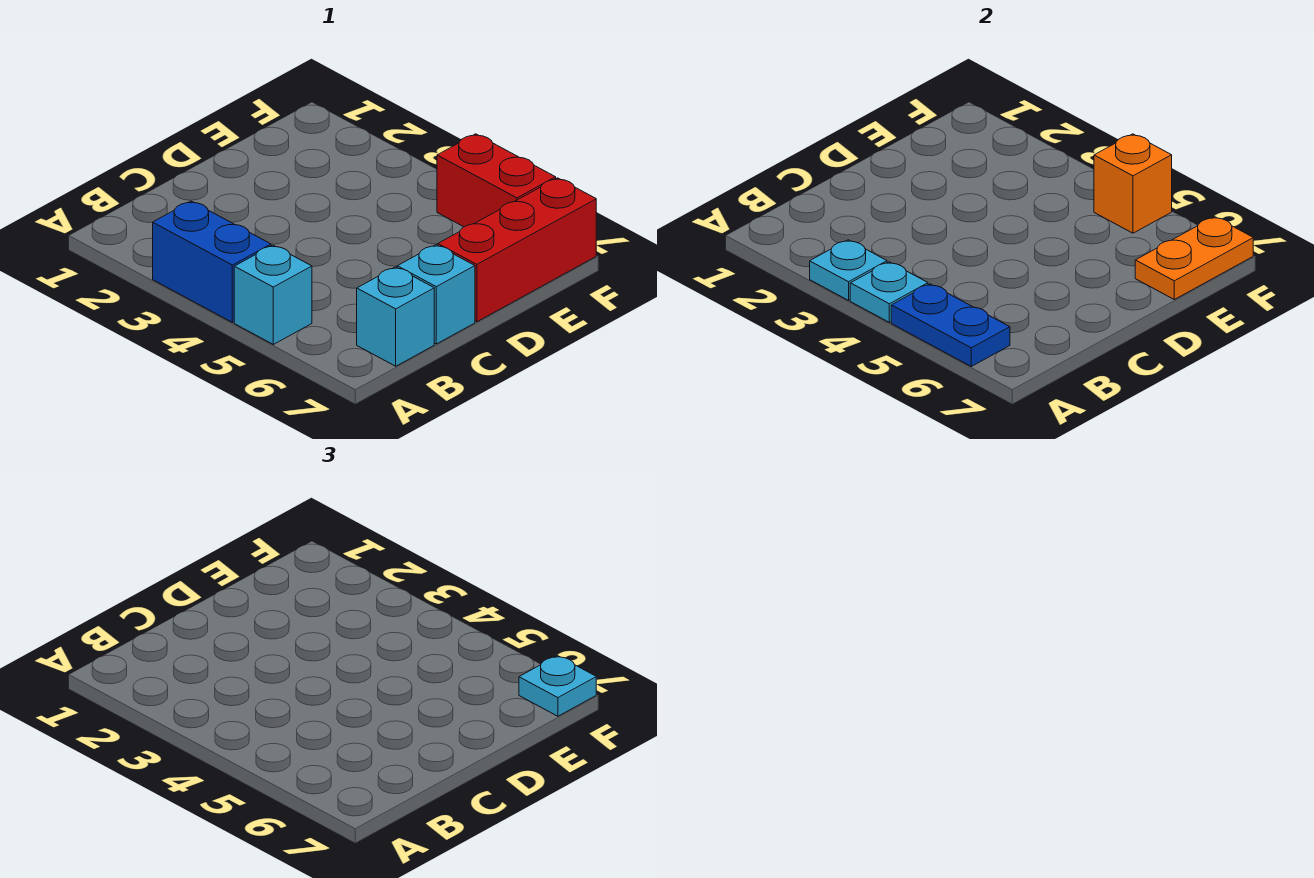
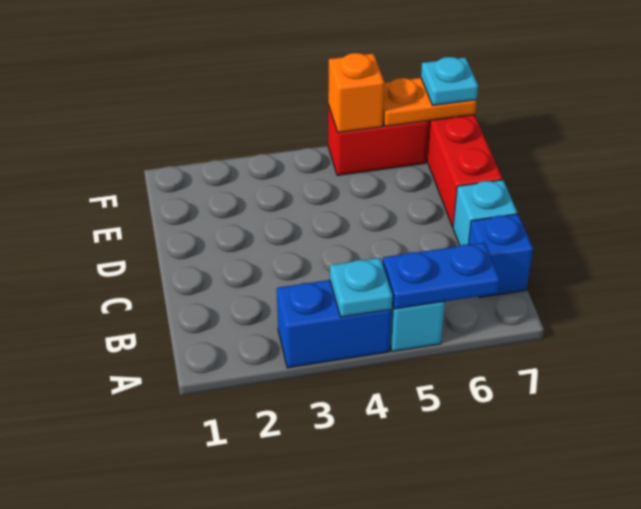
cyan plate A3 level 2 -> none
cyan brick B7 level 1 -> blue brick B7 level 1
orange plate E7:F7 level 2 -> orange plate F6:F7 level 2

